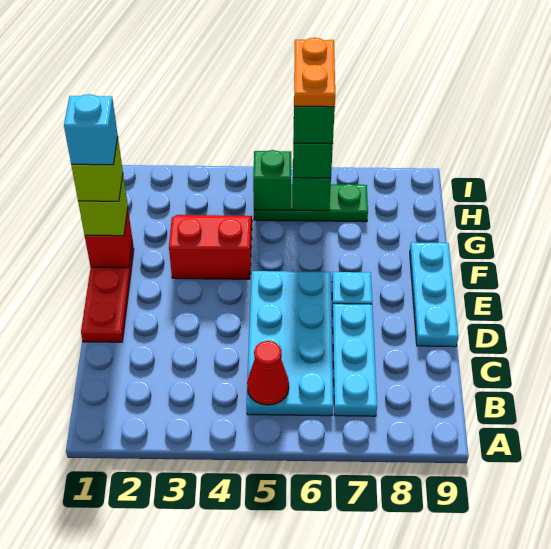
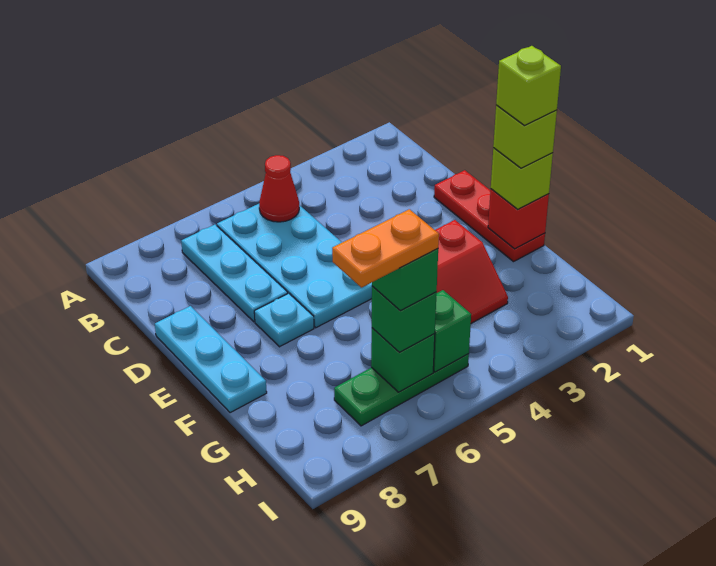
cyan brick F1 level 5 -> lime brick F1 level 5
orange plate H6:I6 level 5 -> orange plate H6:H7 level 5

